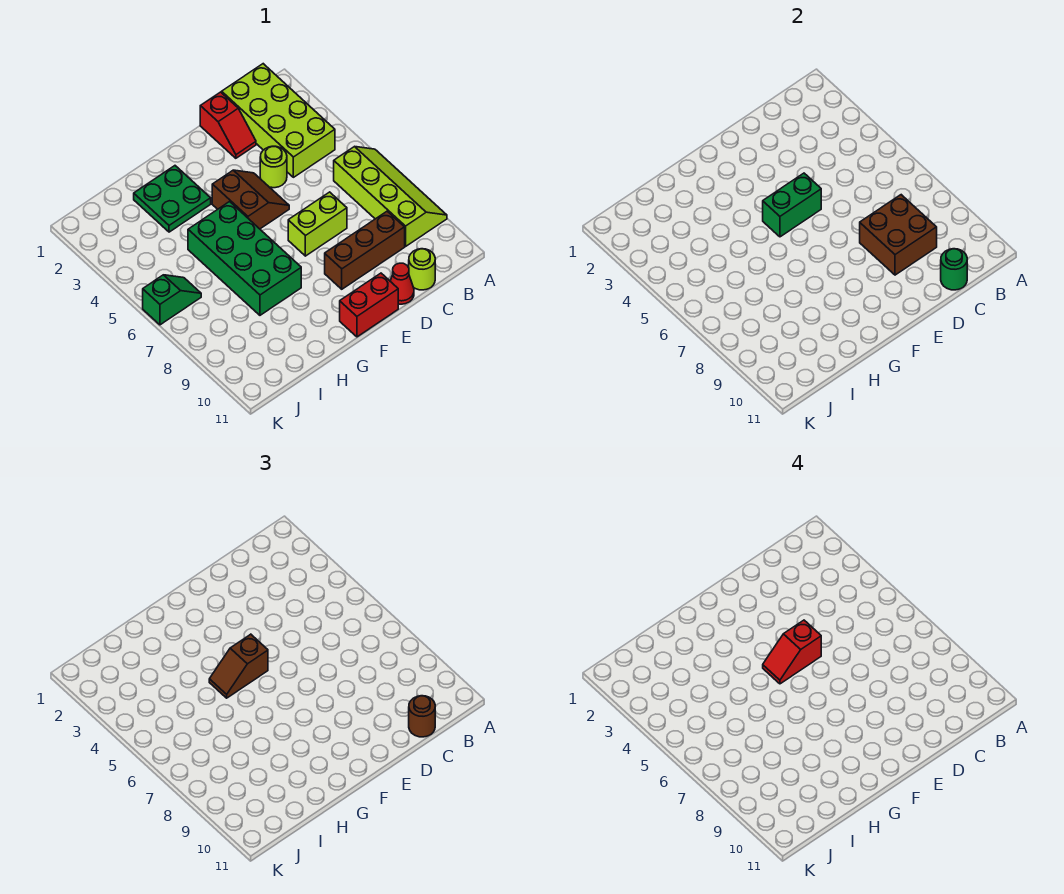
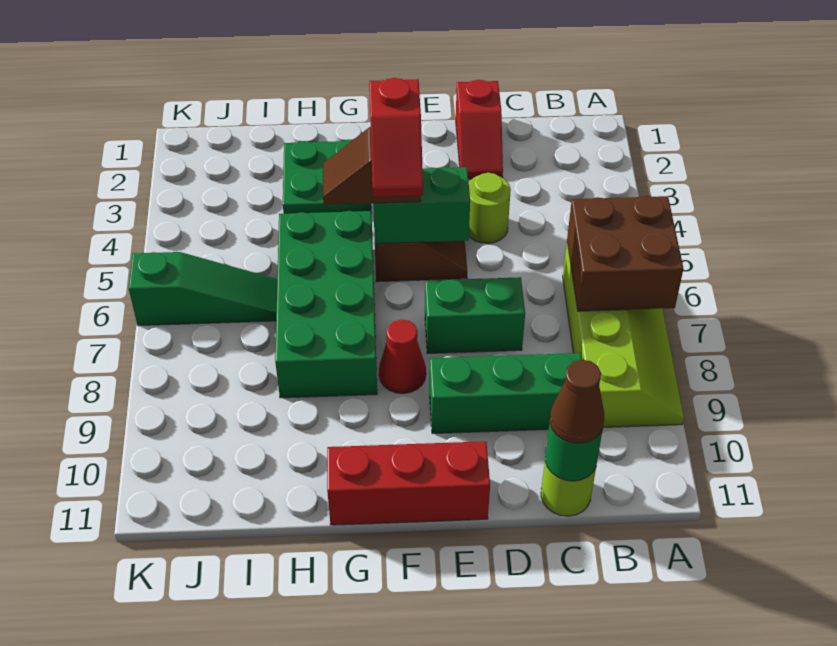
lime brick B1:C4 level 1 -> none
brown brick C8:D9 level 2 -> brown brick A6:B7 level 2
brown brick C9:E9 level 1 -> green brick C9:E9 level 1
brown round brick C11 level 3 -> brown cone C11 level 3
lime brick D7:E7 level 1 -> green brick D7:E7 level 1
red cone D11 level 1 -> red cone F8 level 1
red slope E5:F5 level 4 top E -> red slope F5:F6 level 4 top 5
red brick E11:F11 level 1 -> red brick E11:G11 level 1
green slope J6:K6 level 1 top K -> green slope I6:K6 level 1 top K

